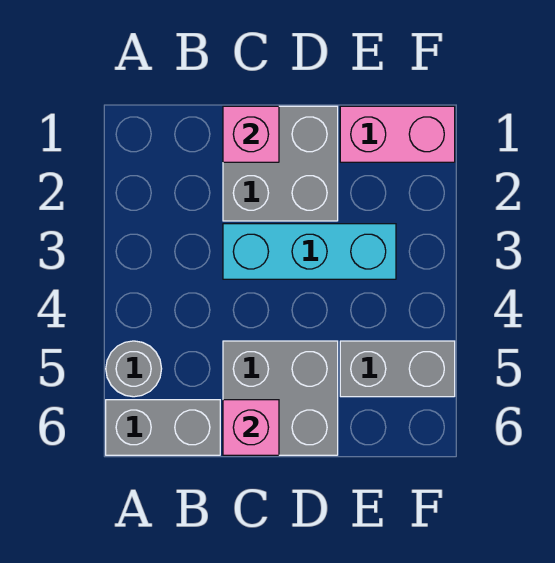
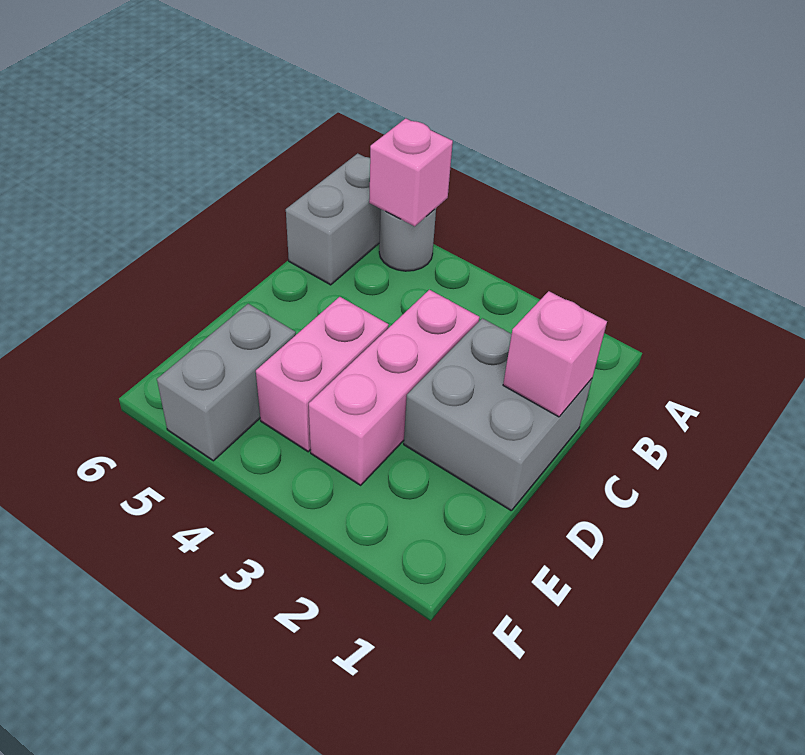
cyan brick C3:E3 level 1 -> pink brick C3:E3 level 1
grey brick C5:D6 level 1 -> none
pink brick C6 level 2 -> pink brick A5 level 2
pink brick E1:F1 level 1 -> pink brick D4:E4 level 1

